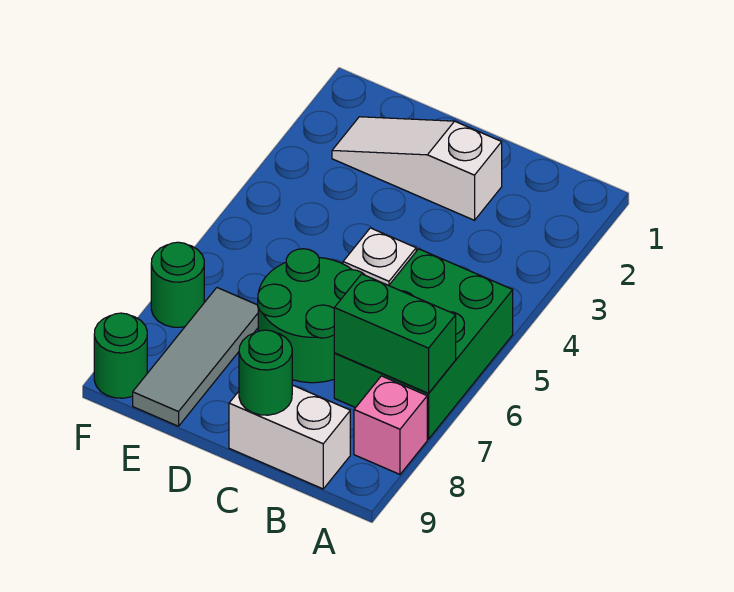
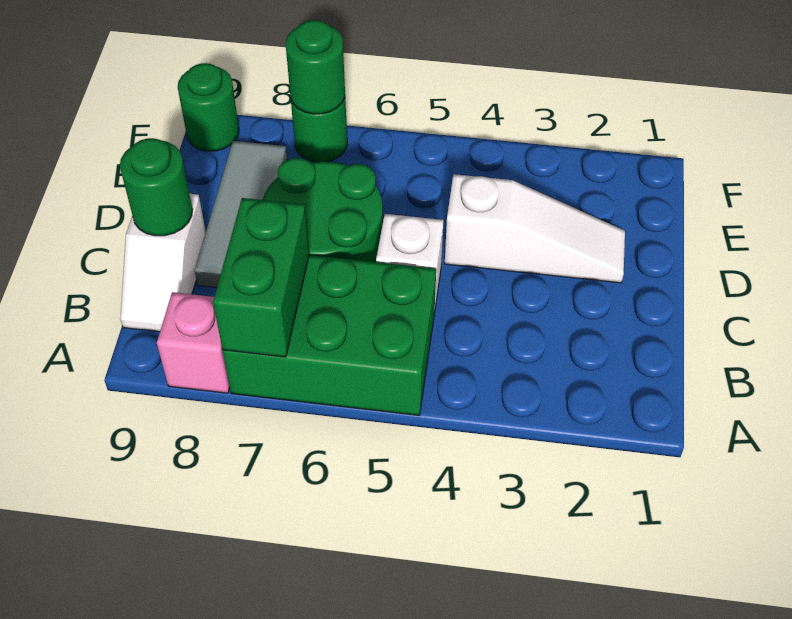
white brick B9:C9 level 1 -> white slope B9:C9 level 1 top C
white slope C2:E2 level 1 top C -> white slope D2:D4 level 1 top 4
grey tile E7:E9 level 1 -> grey tile C8:E8 level 1
none -> green round brick F7 level 2

